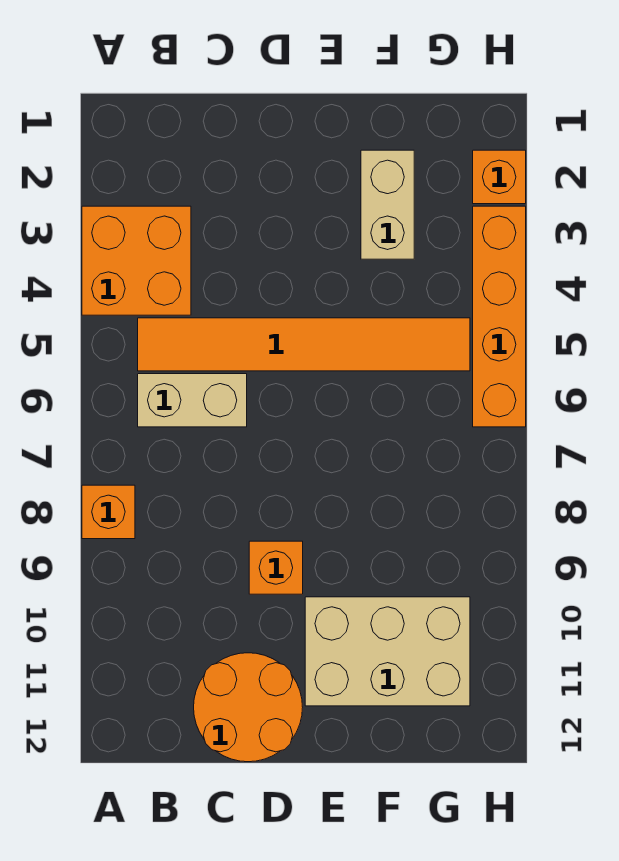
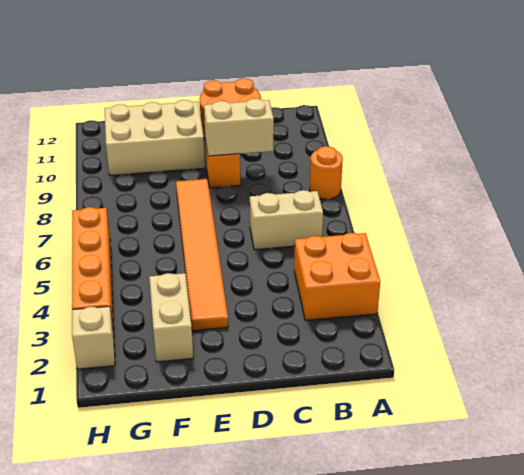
orange brick A8 level 1 -> orange round brick A8 level 1
orange tile B5:G5 level 1 -> orange tile E3:E8 level 1
none -> tan brick C9:D9 level 2
orange brick H2 level 1 -> tan brick H2 level 1

